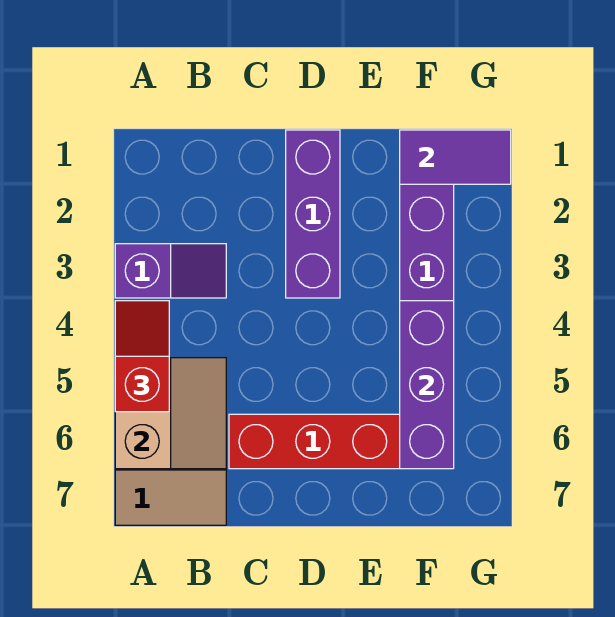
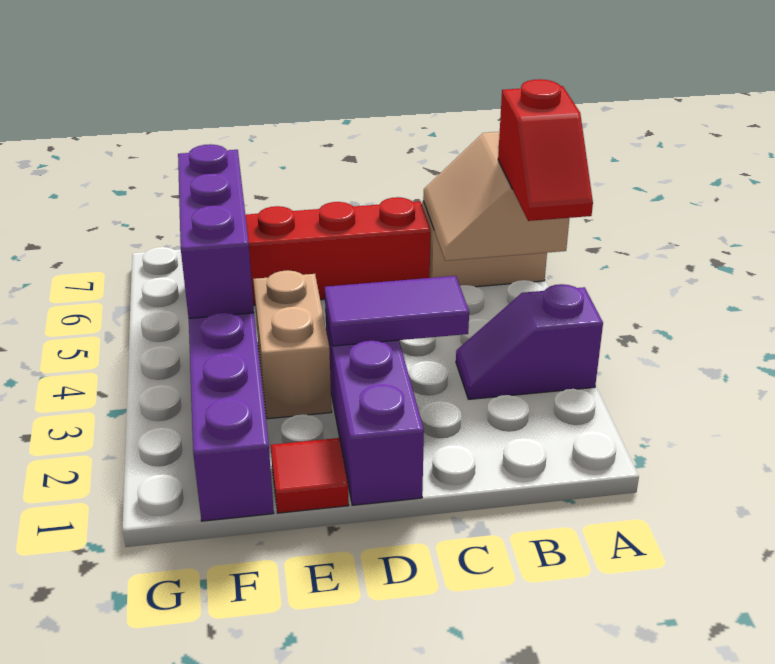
none -> red tile E1 level 1
none -> tan brick E3:E4 level 1
purple tile F1:G1 level 2 -> purple tile C3:D3 level 2

